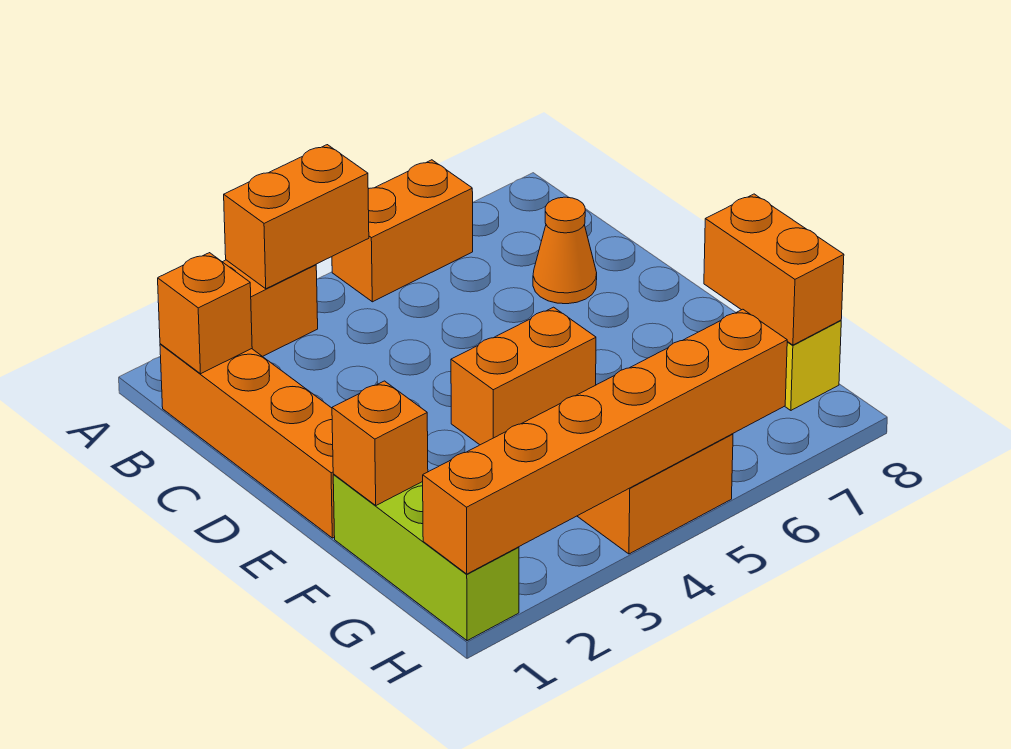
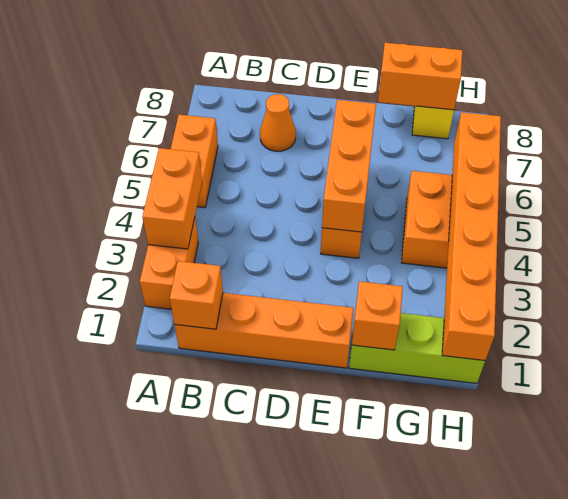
none -> orange brick E4:E6 level 2

